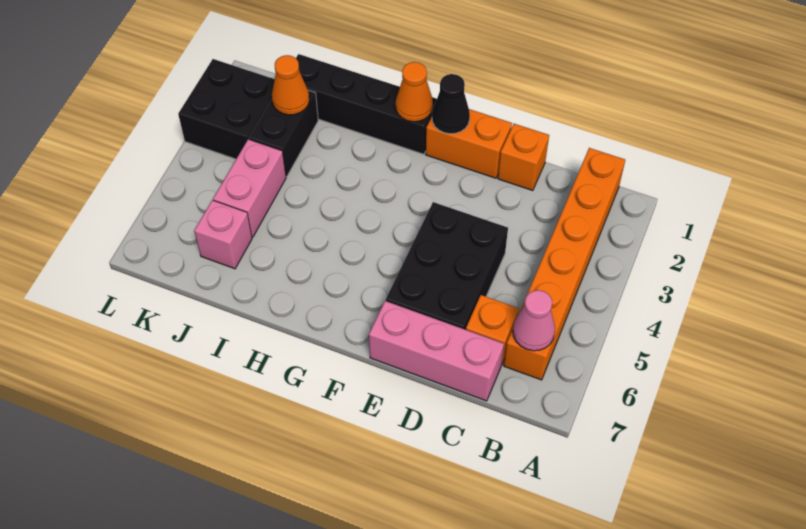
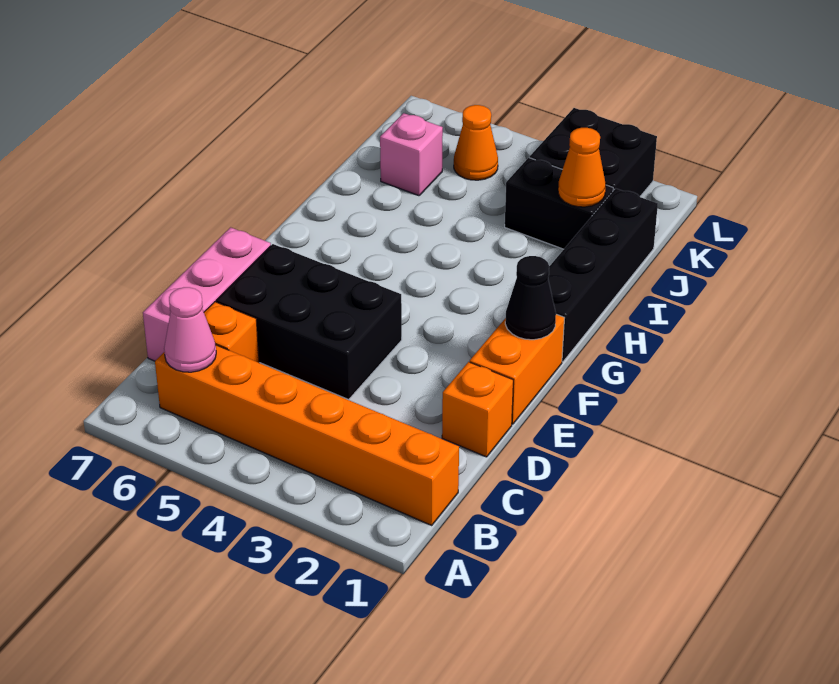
orange cone G1 level 2 -> orange cone K5 level 1
pink brick J4:J5 level 1 -> none

